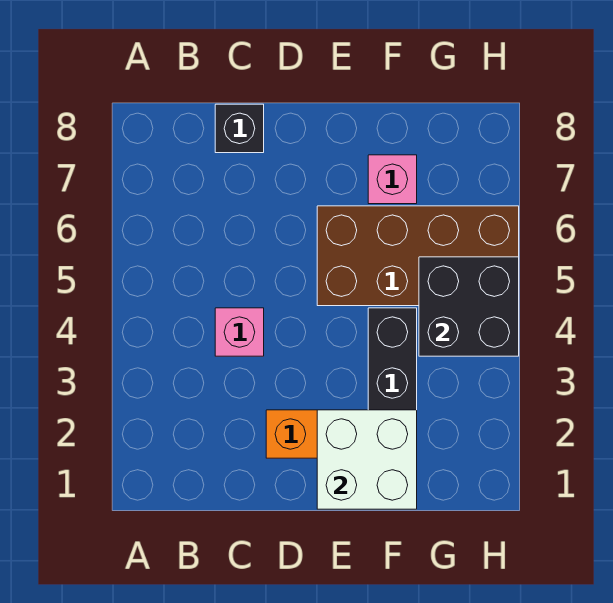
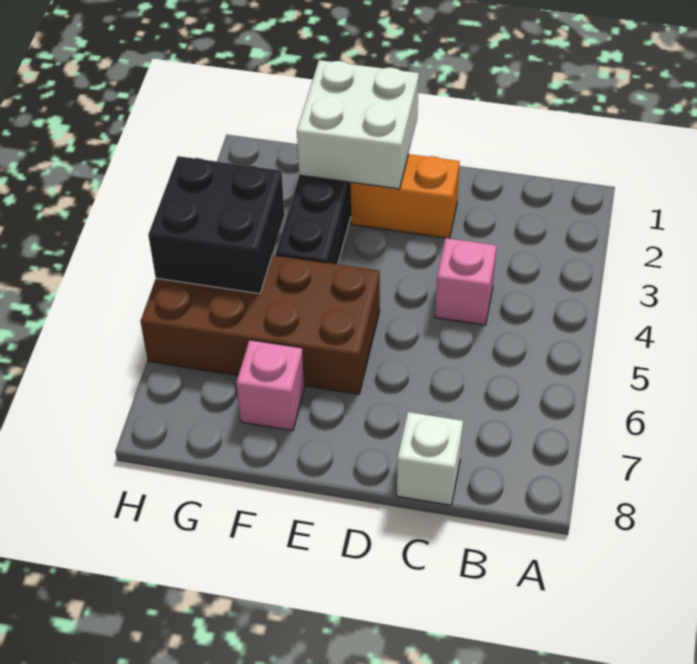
black brick C8 level 1 -> white brick C8 level 1

